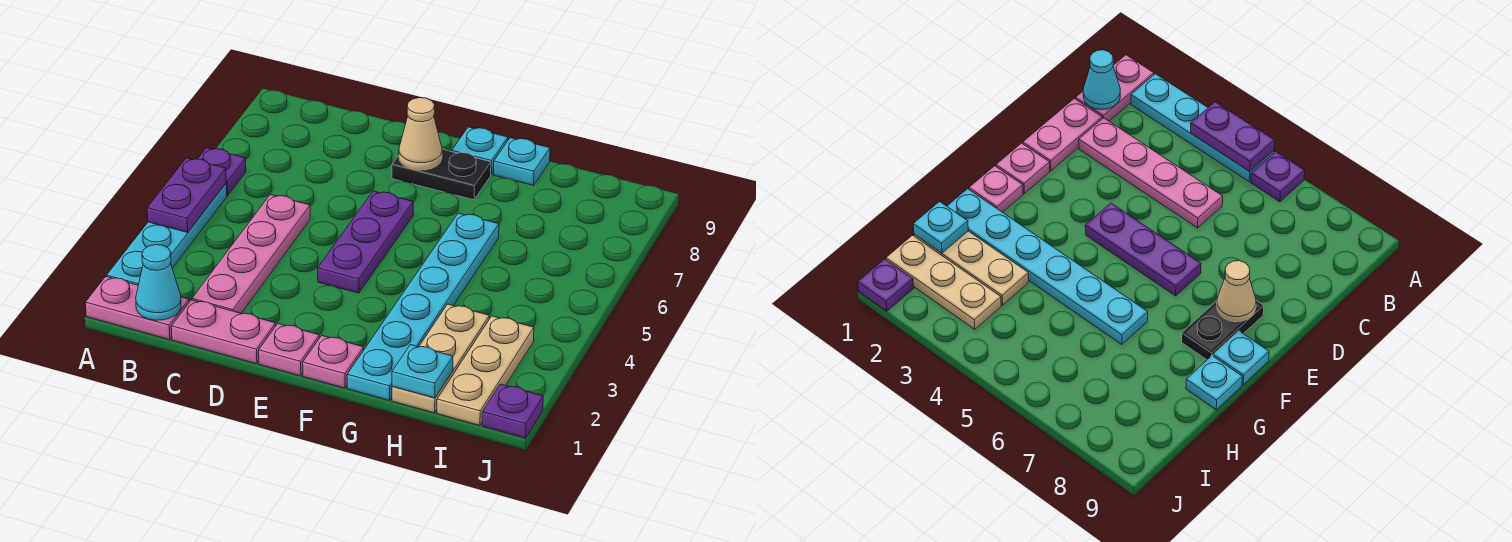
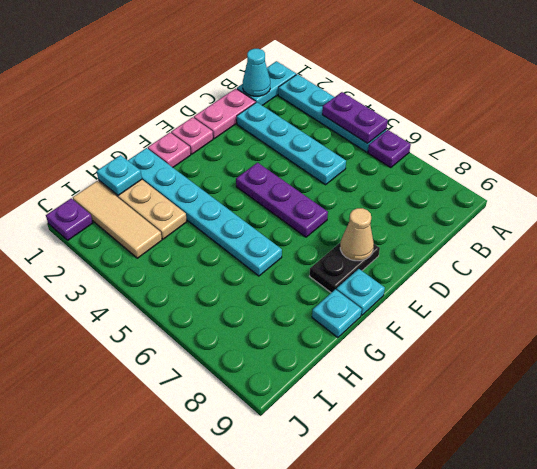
pink plate A1:B1 level 1 -> cyan plate A1:B1 level 1
pink plate C2:C5 level 1 -> cyan plate C2:C5 level 1
tan plate I1:I3 level 1 -> tan tile I1:I3 level 1

